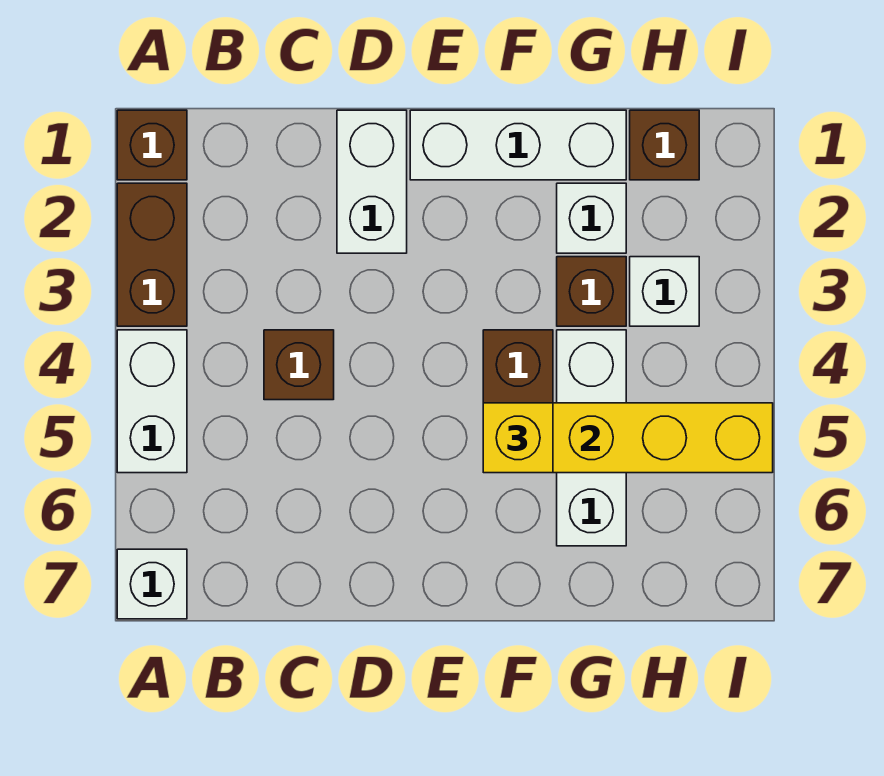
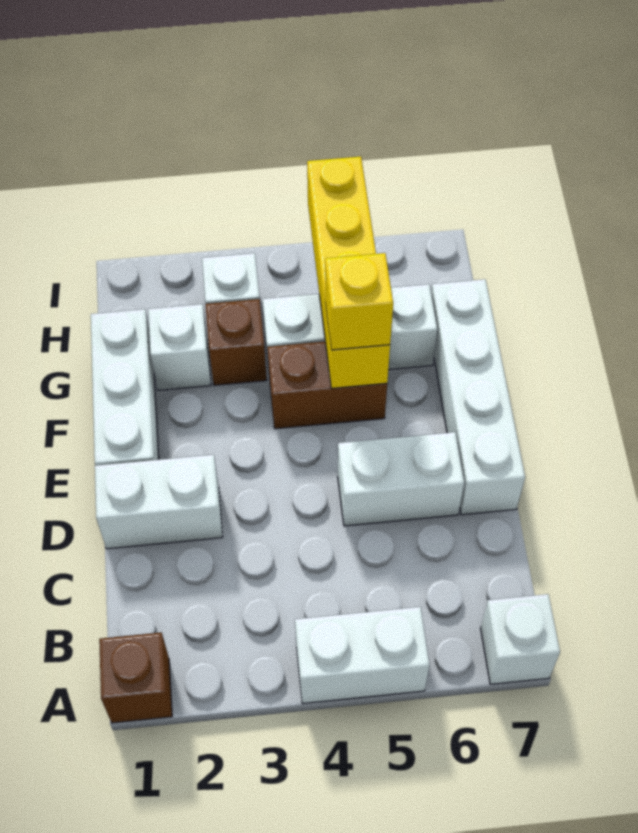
brown brick A2:A3 level 1 -> none
brown brick C4 level 1 -> none
none -> white brick D5:D6 level 1
none -> white brick D7:G7 level 1
brown brick H1 level 1 -> none

